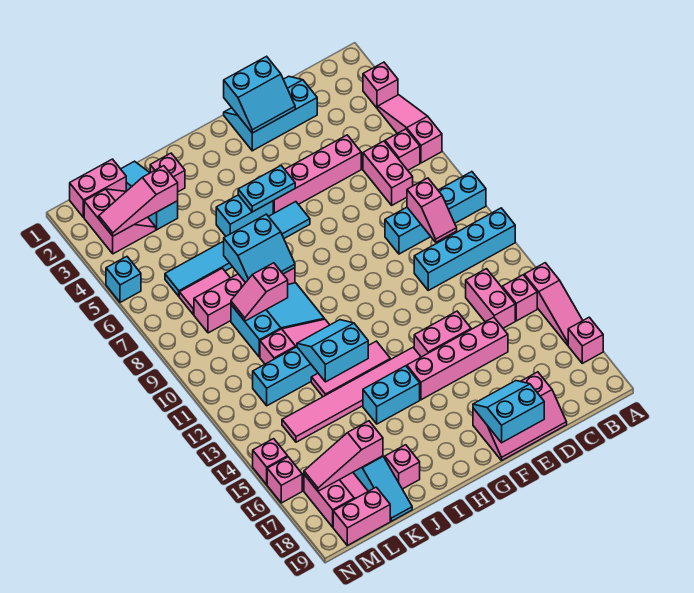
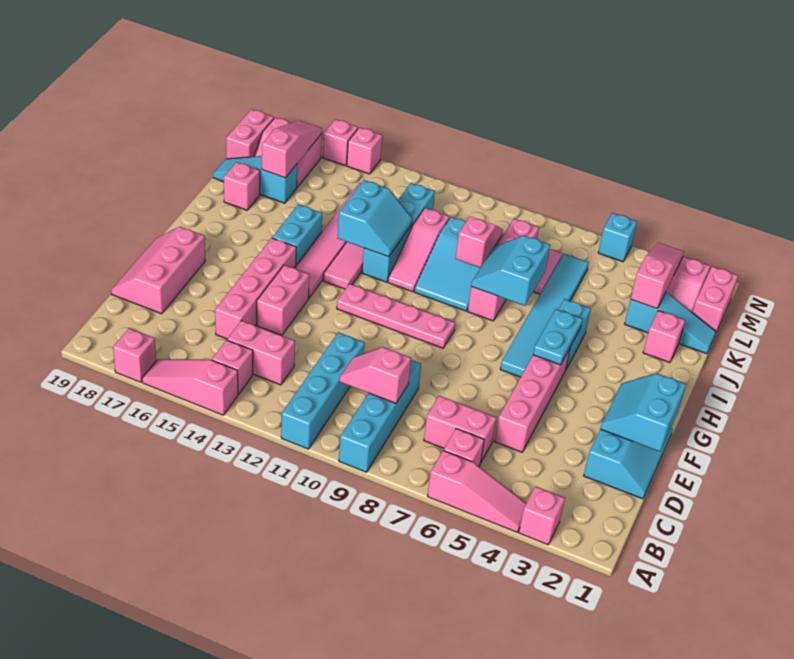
cyan slope E18:F19 level 2 top 19 -> none
none -> pink plate G9:G12 level 1

